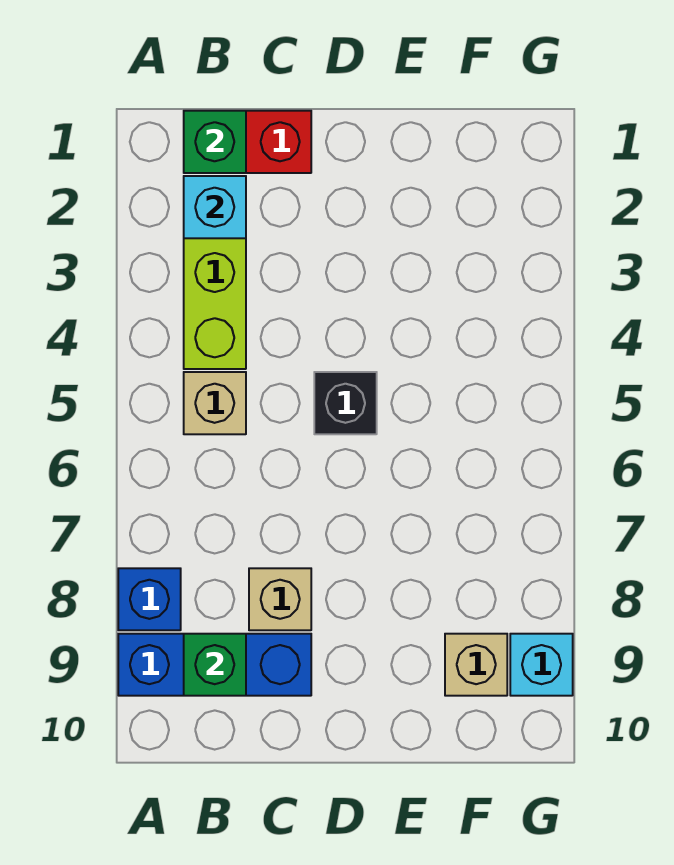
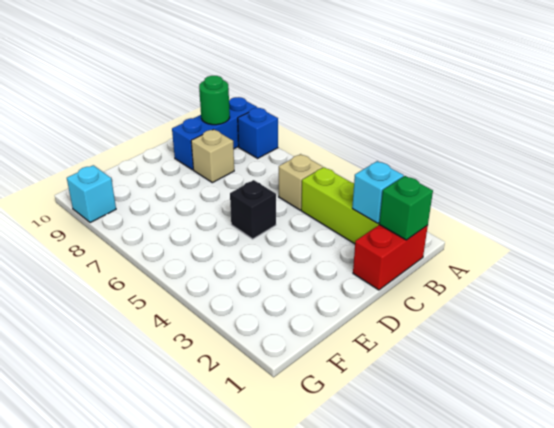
green brick B9 level 2 -> green round brick B9 level 2
tan brick F9 level 1 -> none

